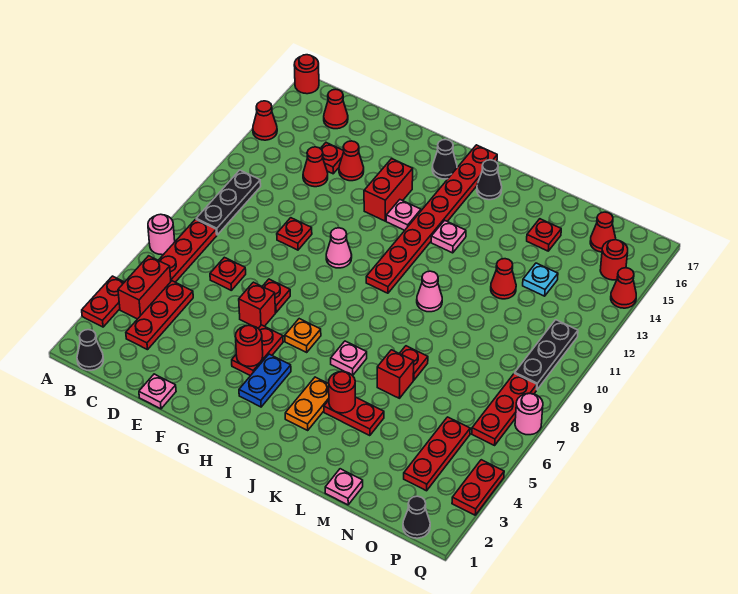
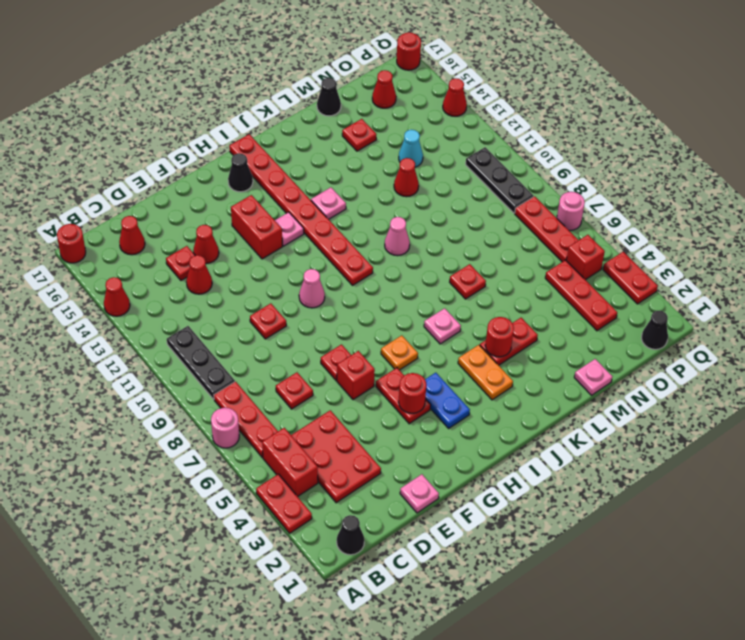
red plate C3:C5 level 1 -> red plate C3:D5 level 1
black cone J16 level 1 -> black cone M17 level 1
red brick L6 level 1 -> red brick P5 level 1
cyan plate N13 level 1 -> cyan cone N13 level 1
red round brick P15 level 1 -> red round brick Q17 level 1

